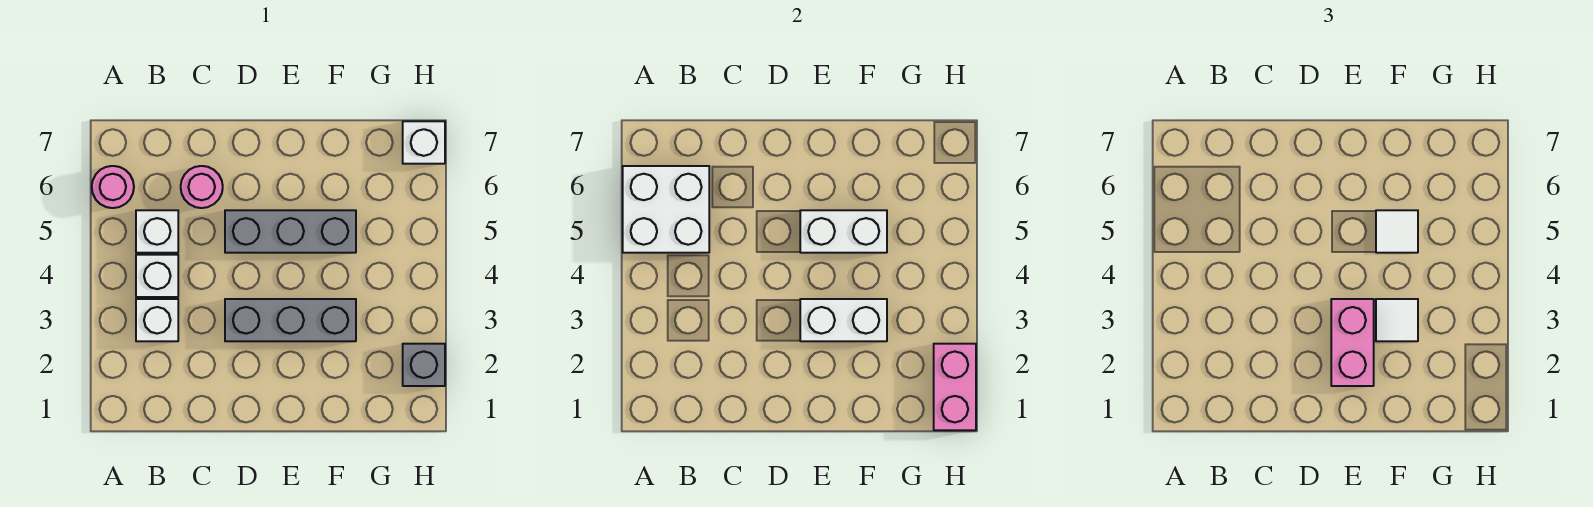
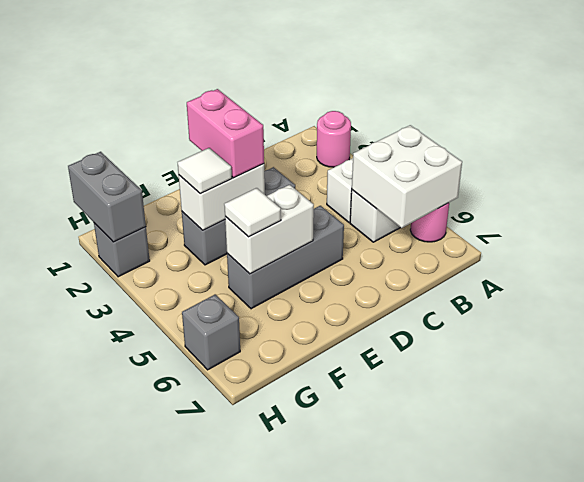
white brick B3 level 1 -> none
pink round brick C6 level 1 -> pink round brick A2 level 1
pink brick H1:H2 level 2 -> grey brick H1:H2 level 2
none -> grey brick H6 level 1
white brick H7 level 1 -> none

